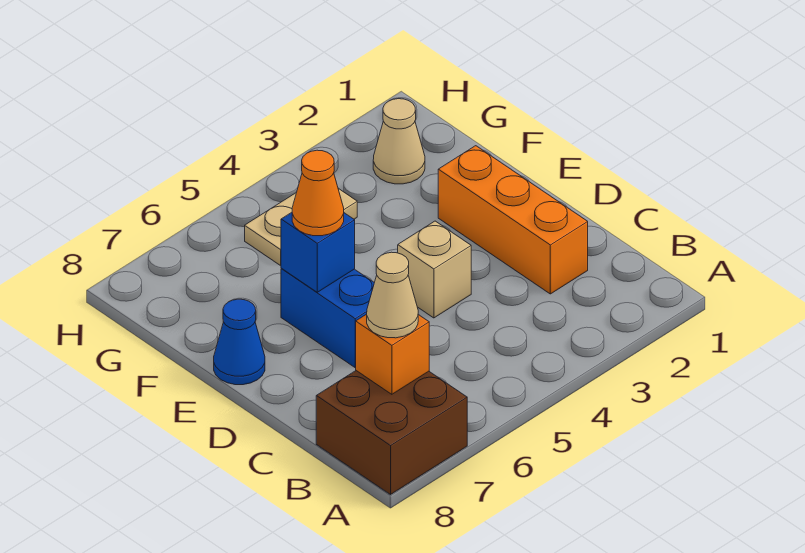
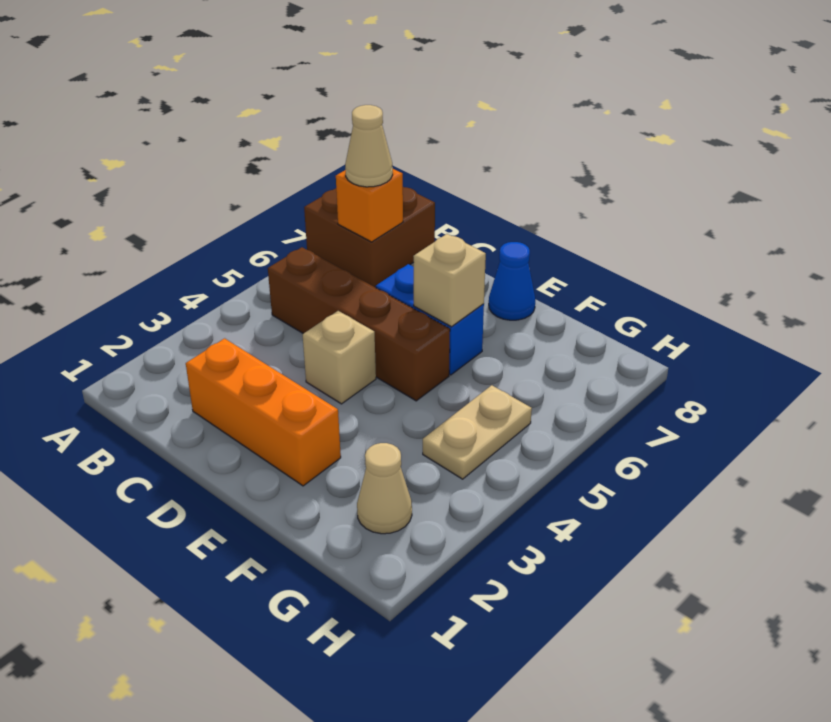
none -> brown brick B5:E5 level 1
blue brick E6 level 2 -> tan brick E6 level 2
orange cone E6 level 3 -> none

